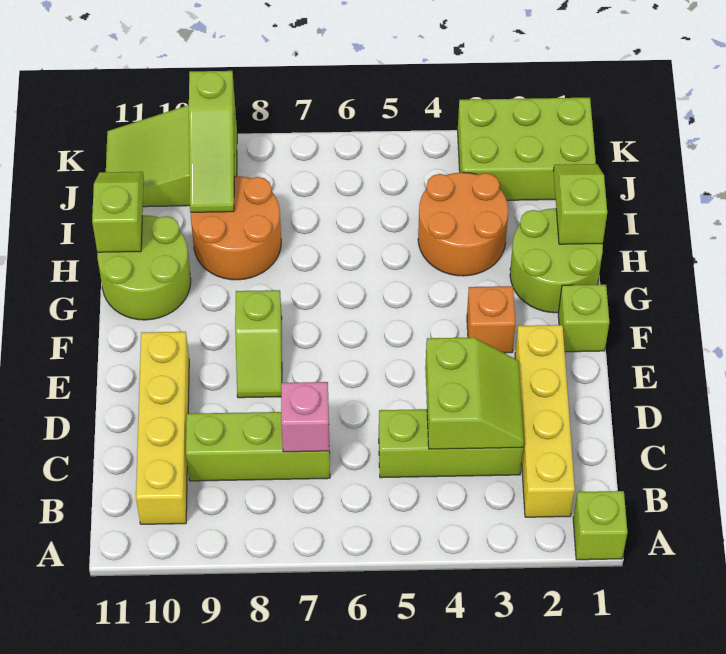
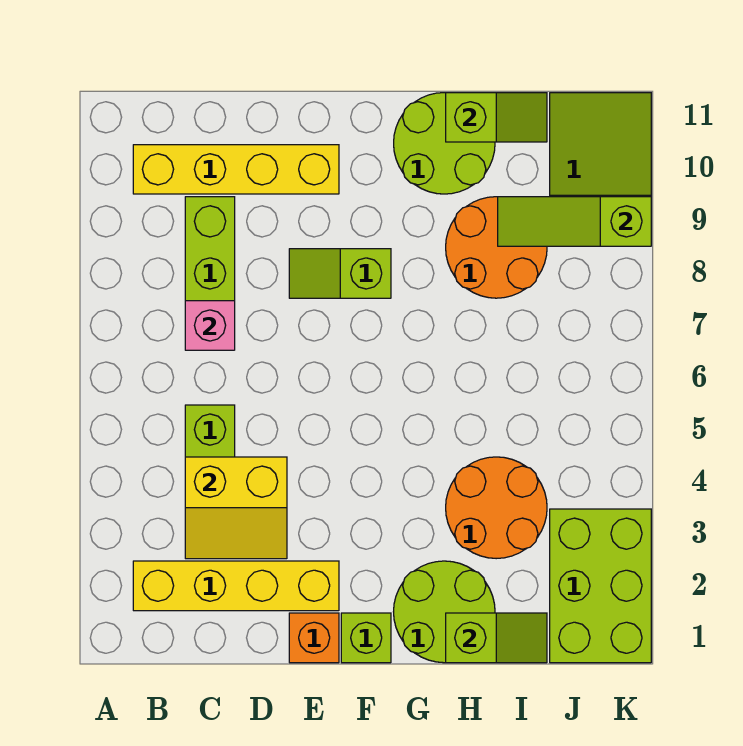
lime brick A1 level 1 -> none
lime slope C3:D4 level 2 top 4 -> yellow slope C3:D4 level 2 top 4
orange brick F3 level 1 -> orange brick E1 level 1

